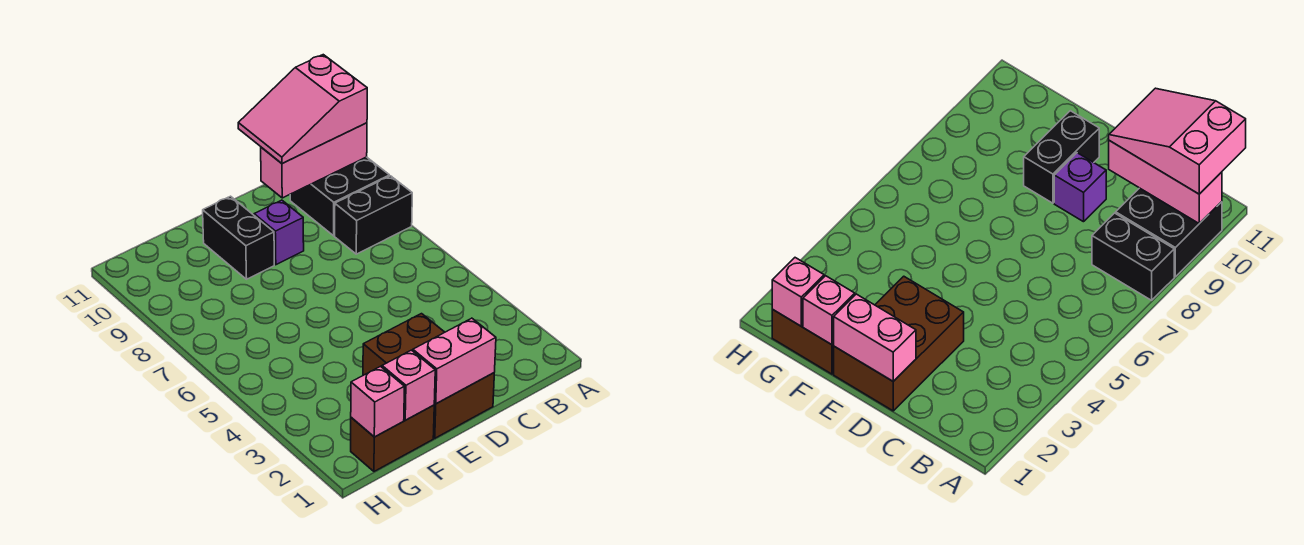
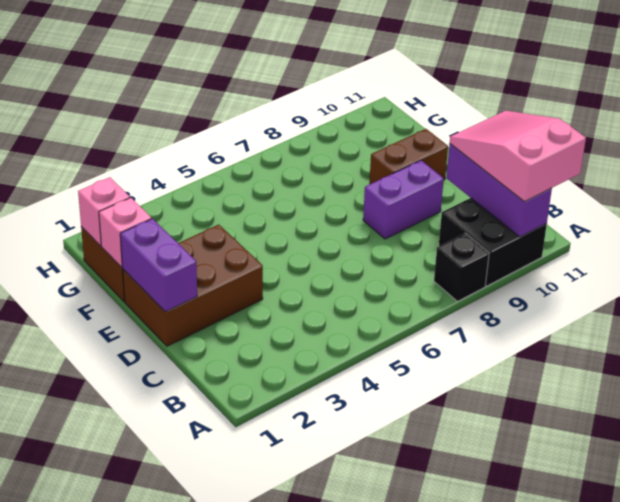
black brick A8:B8 level 1 -> black brick A8 level 1
pink brick A10:C10 level 2 -> purple brick A10:C10 level 2
pink brick D1:E1 level 2 -> purple brick D1:E1 level 2
purple brick D9 level 1 -> purple brick D8:D9 level 1
black brick E9:E10 level 1 -> brown brick E9:E10 level 1

